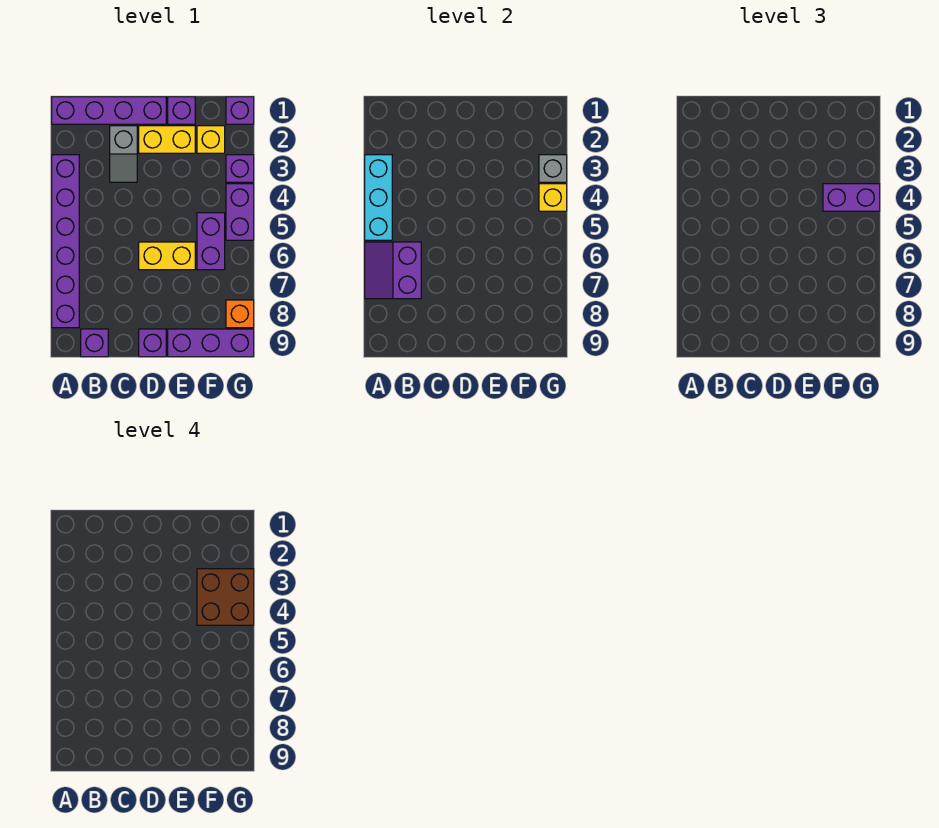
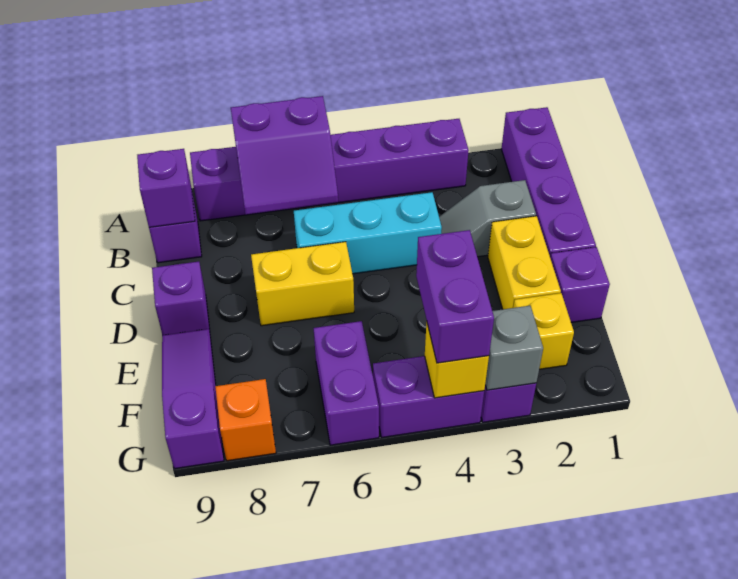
cyan brick A3:A5 level 2 -> cyan brick C4:C6 level 1
purple slope A6:B7 level 2 top B -> purple slope A6:B7 level 2 top A
yellow brick D6:E6 level 1 -> yellow brick D6:D7 level 1
purple brick E9:G9 level 1 -> purple slope E9:G9 level 1 top G
brown brick F3:G4 level 4 -> none
purple brick F5:F6 level 1 -> purple brick F6:G6 level 1
purple brick G1 level 1 -> purple brick B9 level 2

